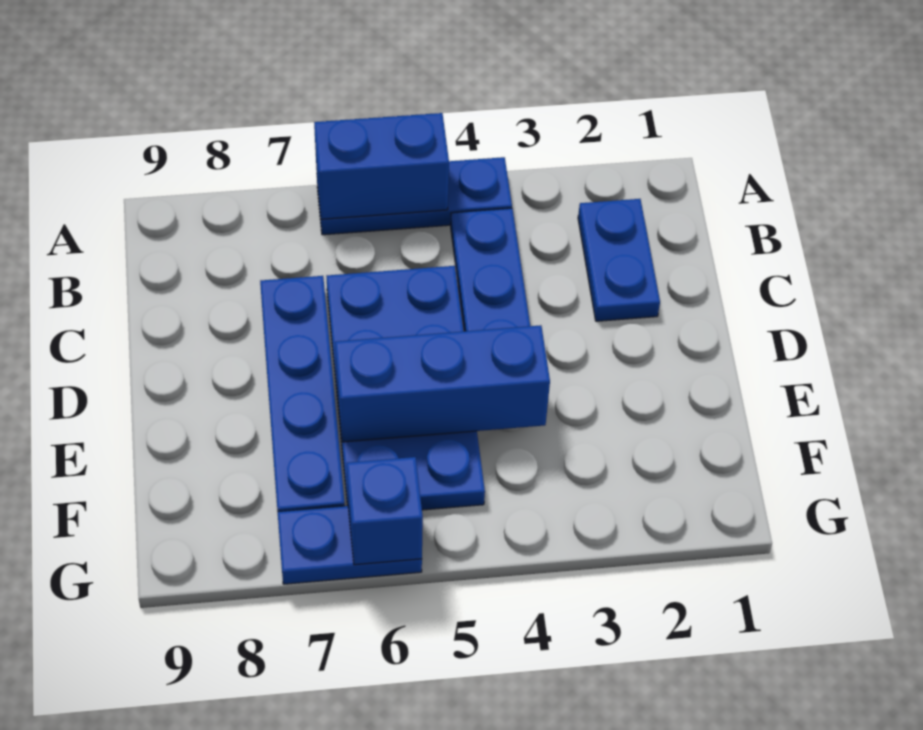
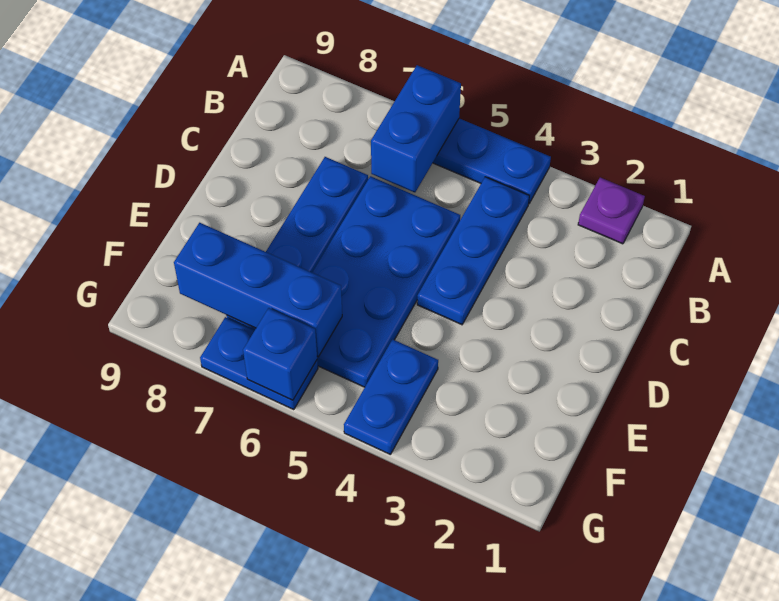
none -> purple plate A2 level 1
blue brick A5:A6 level 2 -> blue brick A6:B6 level 2
blue plate B2:C2 level 1 -> blue plate F4:G4 level 1
blue brick E4:E6 level 2 -> blue brick F6:F8 level 2

